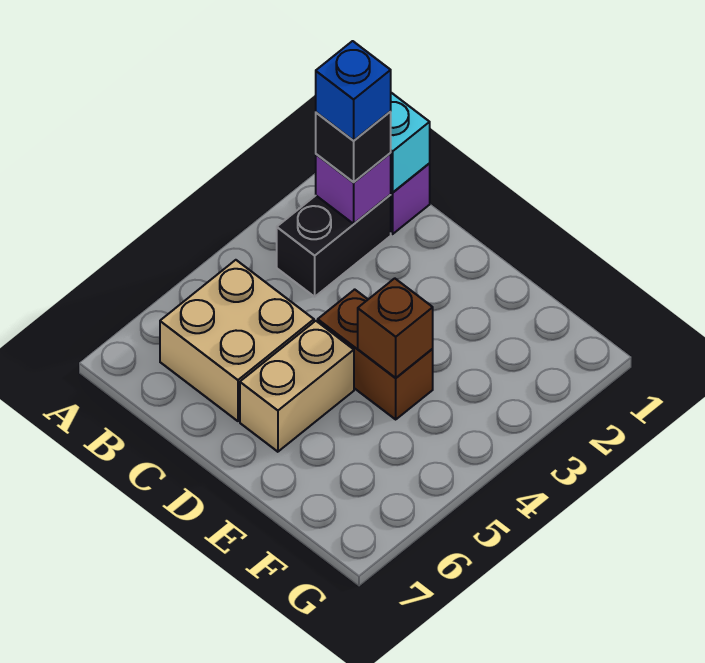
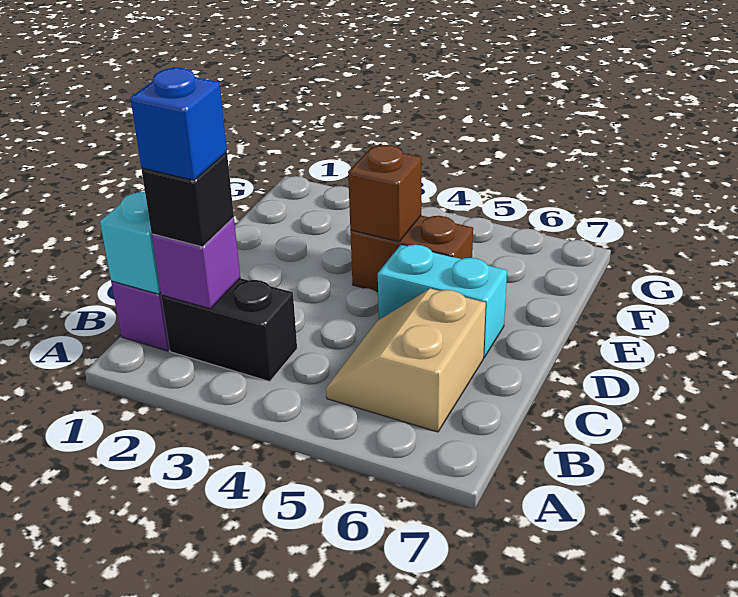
tan brick B5:C6 level 1 -> tan slope B5:C6 level 1 top 6
brown brick D4:E4 level 1 -> brown brick E4:E5 level 1
tan brick D5:D6 level 1 -> cyan brick D5:D6 level 1

